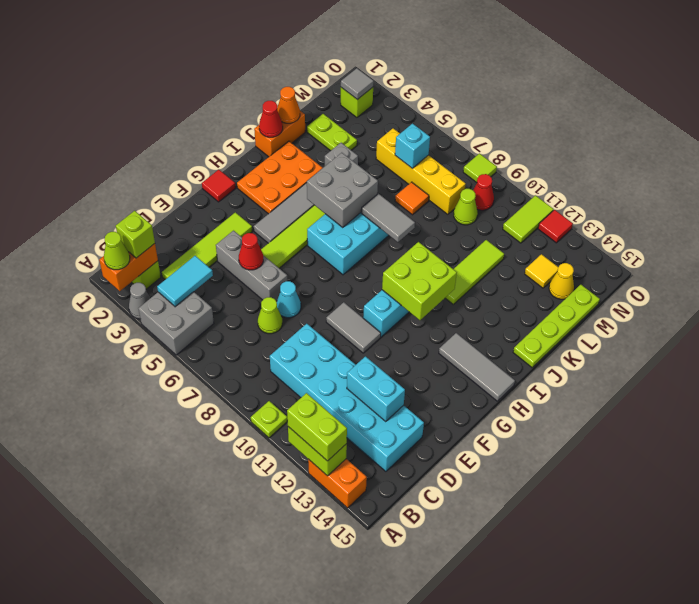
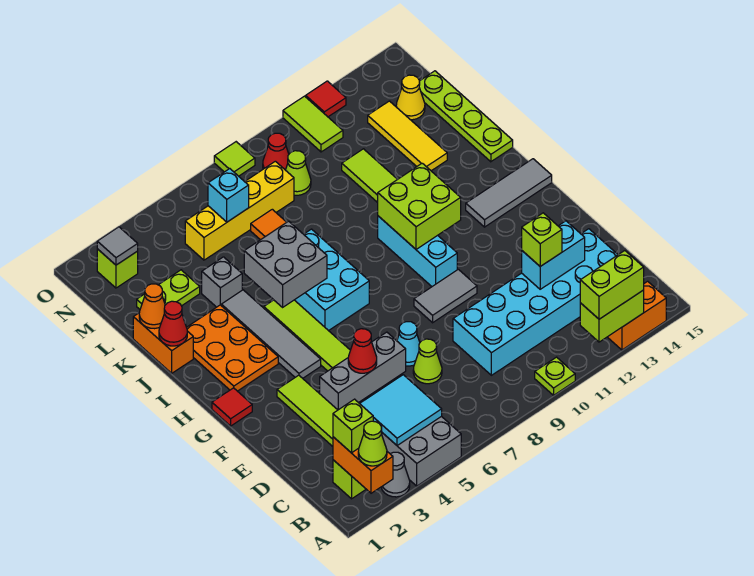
cyan tile B4:C4 level 2 -> cyan tile B4:C5 level 2
none -> lime brick D12 level 3
grey tile J7:J8 level 2 -> none
yellow tile M13 level 1 -> yellow tile K13:M13 level 1

